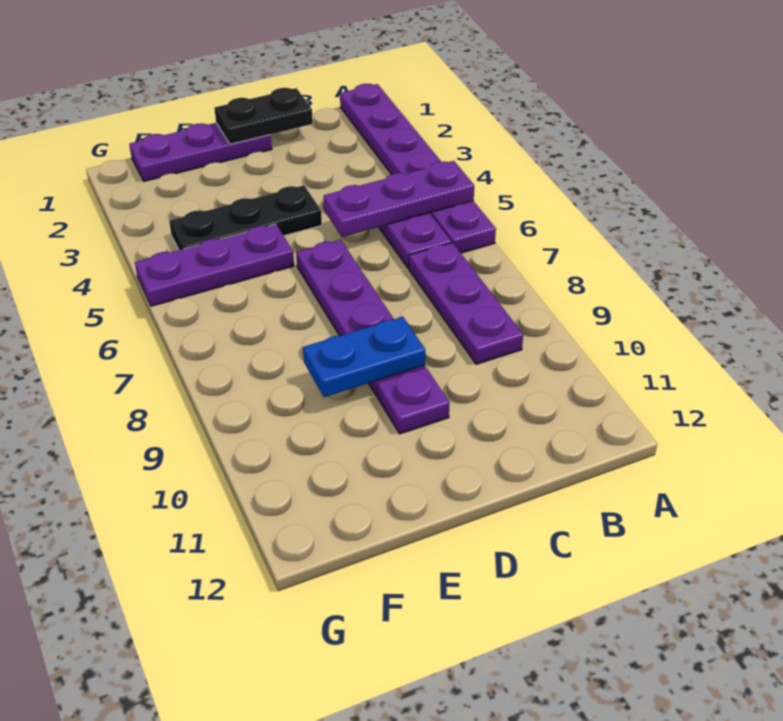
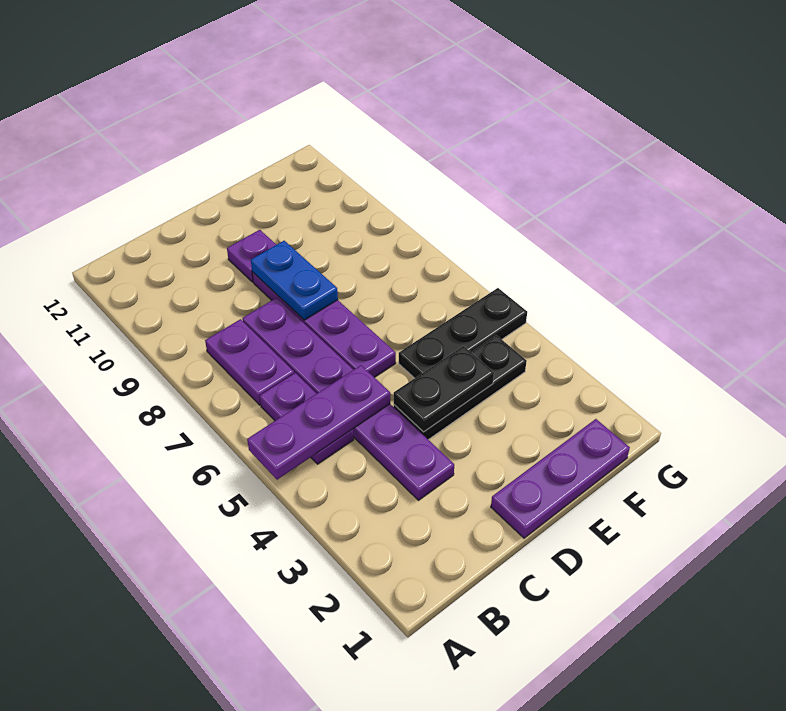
purple plate A1:A6 level 1 -> purple plate C3:C8 level 1
purple plate B7:B9 level 1 -> purple plate B7:B8 level 1
black plate C1:D1 level 2 -> black plate D4:E4 level 2
blue plate D9:E9 level 2 -> blue plate D8:D9 level 2
purple plate E5:G5 level 1 -> black plate E5:G5 level 1

